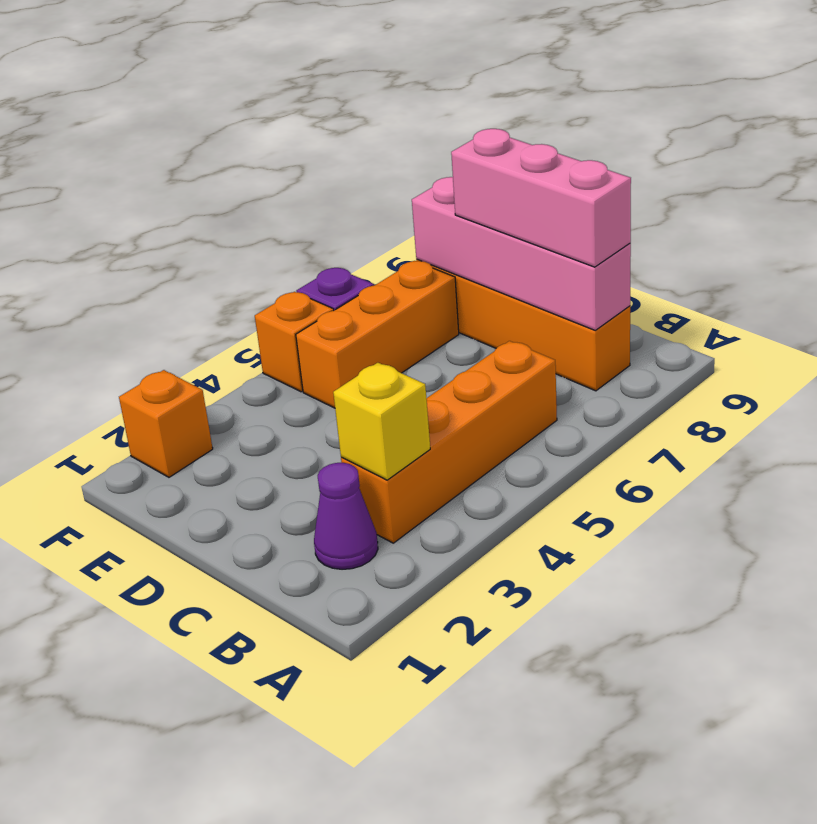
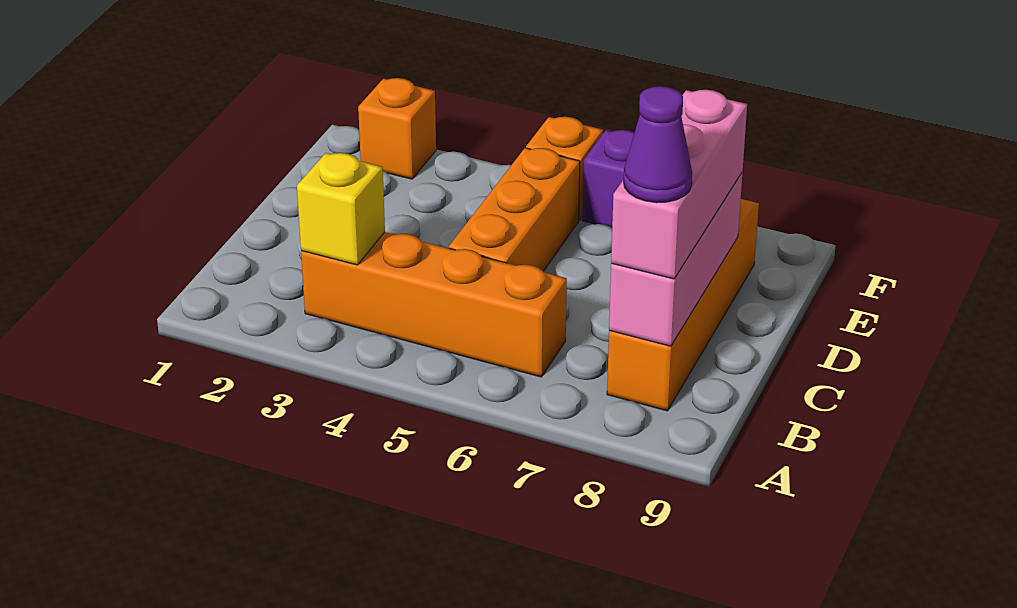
purple cone B2 level 1 -> purple cone B8 level 4
pink brick B8:E8 level 2 -> pink brick B8:D8 level 2
orange brick E5:E7 level 1 -> orange brick C5:E5 level 1

